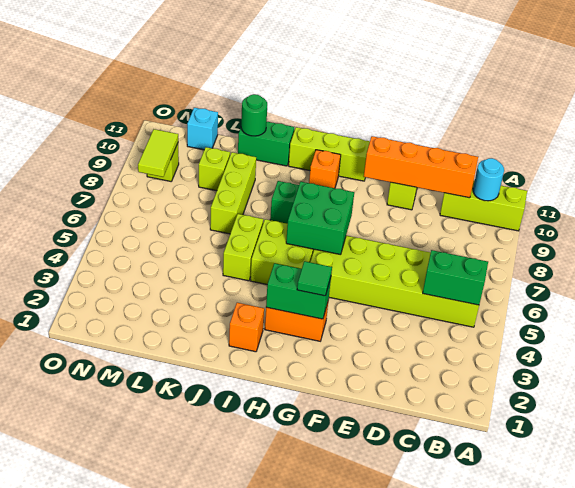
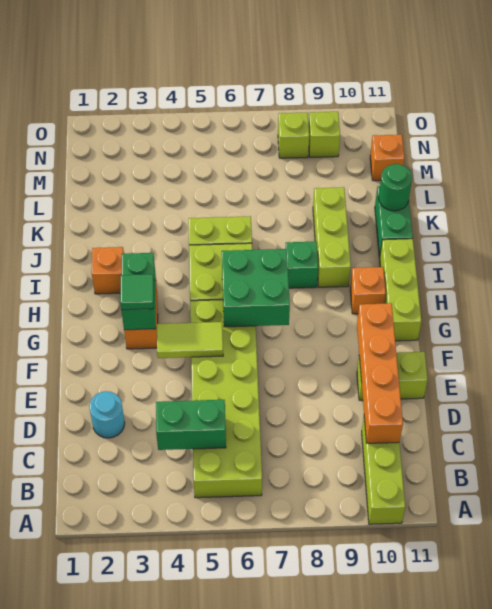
green brick B5:C5 level 2 -> green brick C4:C5 level 2
cyan round brick B10 level 2 -> cyan round brick D2 level 1
lime brick K7:K9 level 1 -> lime brick I9:K9 level 1
lime brick L9 level 1 -> lime brick N8 level 1
cyan brick M11 level 1 -> orange brick M11 level 1
lime tile N8:N9 level 2 -> lime tile F4:F5 level 2

